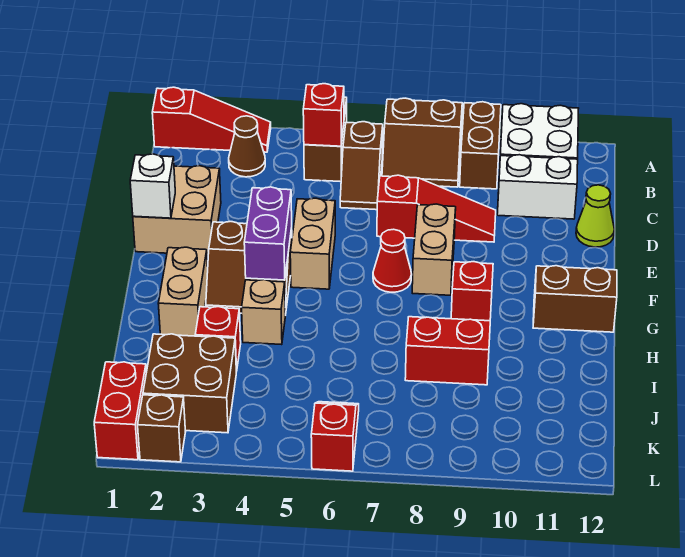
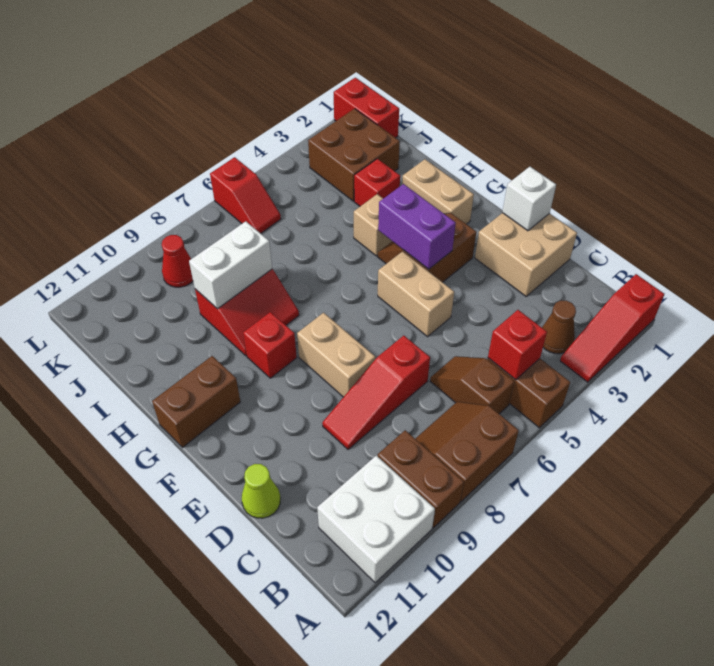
white brick C10:C11 level 1 -> white brick I8:I9 level 2
red cone F7 level 1 -> red cone K9 level 1
brown brick L2 level 1 -> none

